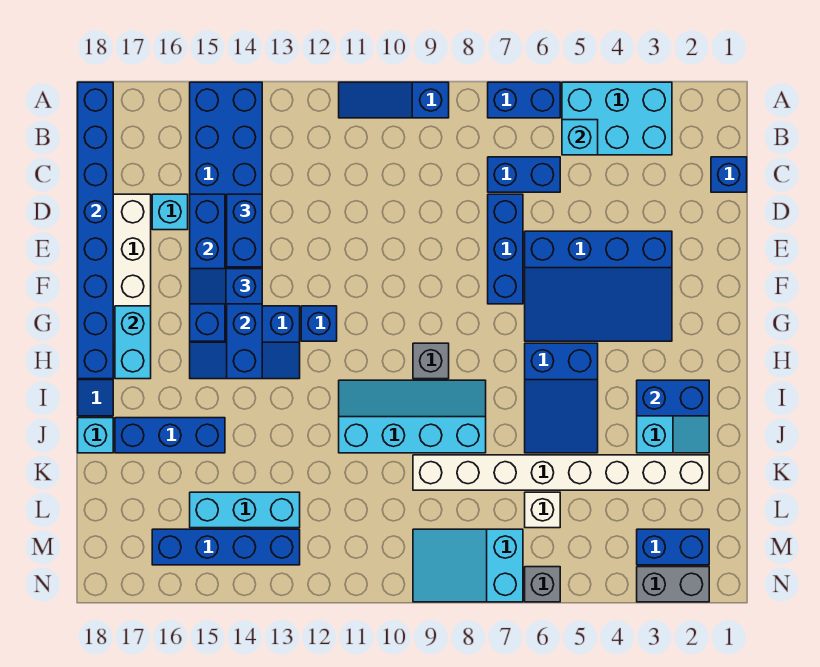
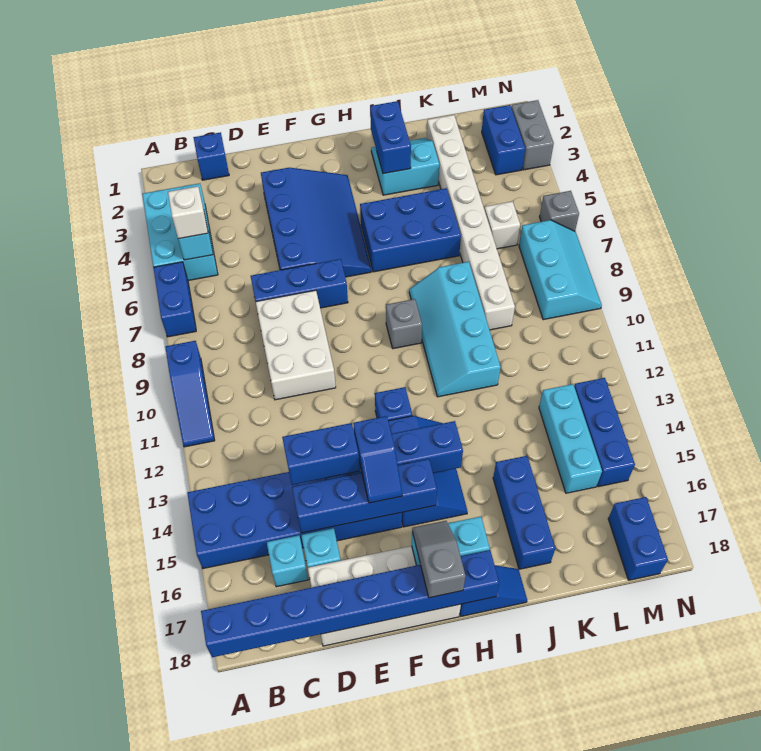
none -> white brick B5 level 3
blue brick C6:C7 level 1 -> blue brick M17:M18 level 1
none -> white brick D8:E10 level 1
none -> grey slope G17:G18 level 3 top 18
blue slope H5:J6 level 1 top H -> blue brick H5:J6 level 1
cyan brick J18 level 1 -> cyan brick C16 level 1
cyan slope M7:N9 level 1 top 7 -> cyan slope M7:N9 level 1 top M
blue brick M13:M16 level 1 -> blue brick M13:M15 level 1

